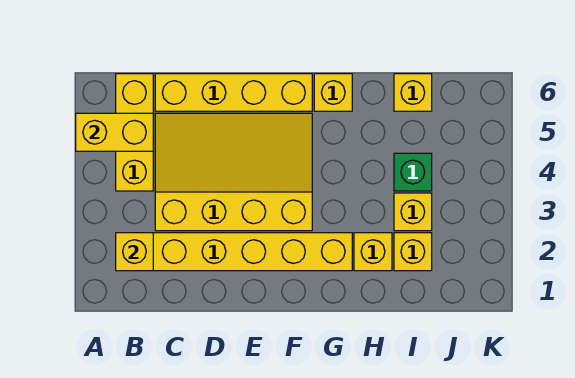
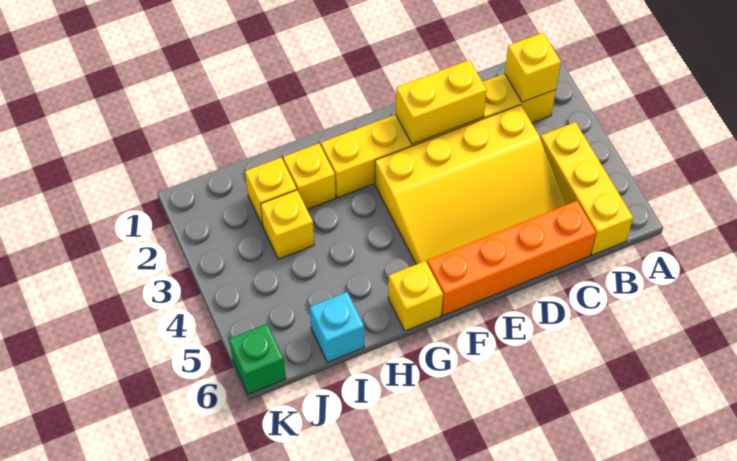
yellow brick A5:B5 level 2 -> yellow brick D2:E2 level 2
yellow brick C6:F6 level 1 -> orange brick C6:F6 level 1
green brick I4 level 1 -> green brick K6 level 1
yellow brick I6 level 1 -> cyan brick I6 level 1

